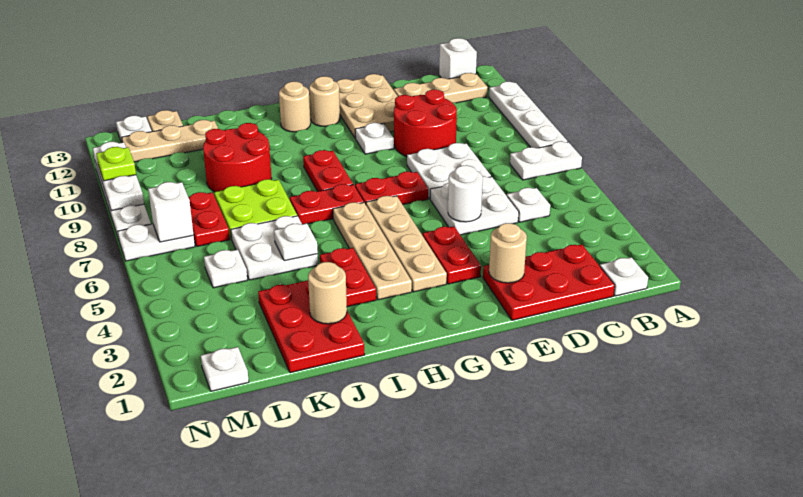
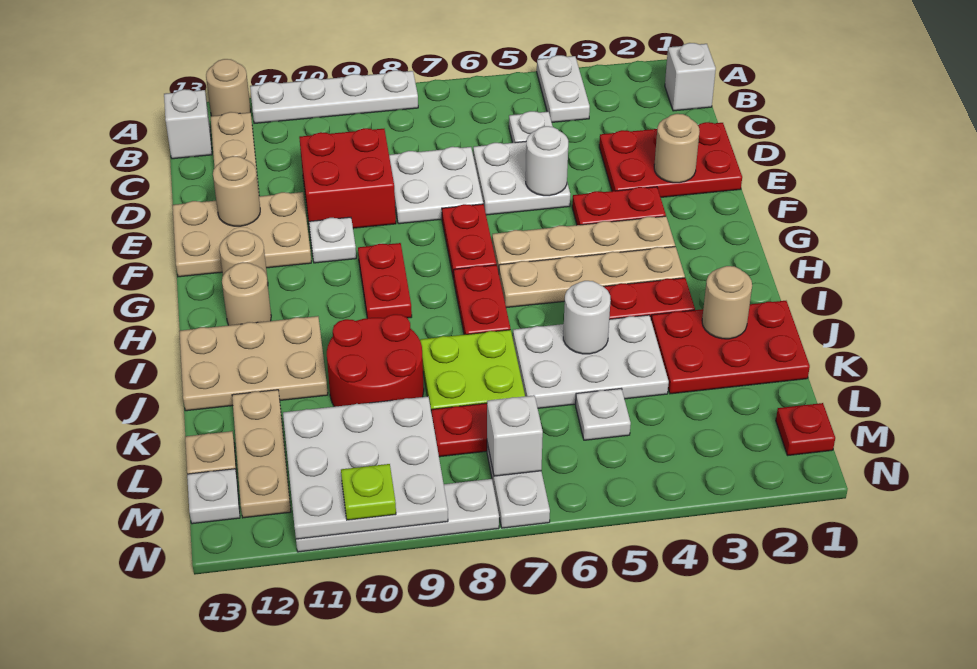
white plate A7:B7 level 1 -> white plate A4:B4 level 1
none -> tan round brick A12 level 1
white plate B1 level 1 -> white brick B1 level 1
red plate C1:E2 level 1 -> red plate D1:E3 level 1
red round brick D9:E10 level 1 -> red brick D9:E10 level 1
none -> tan round brick E12 level 2
red plate H8:H9 level 1 -> red plate G9:H9 level 1
none -> tan plate I11:J13 level 1
white plate J5:K6 level 1 -> white plate J4:K6 level 1
white plate J5 level 2 -> white round brick J5 level 2
white plate M1 level 1 -> red plate M1 level 1
white plate N9:N11 level 2 -> white plate L9:N11 level 2

